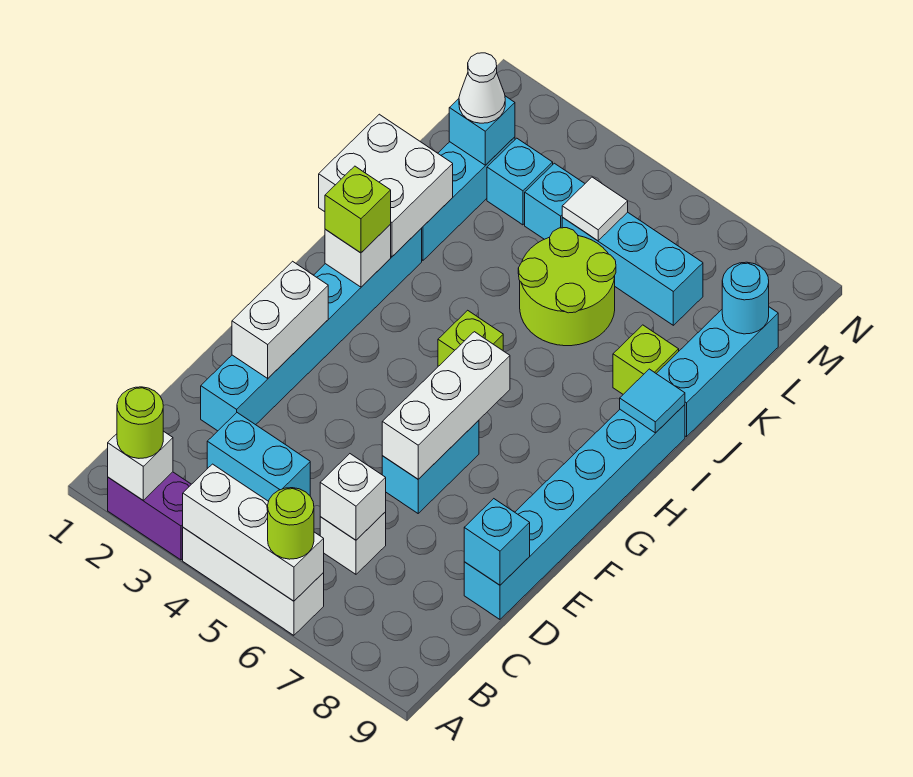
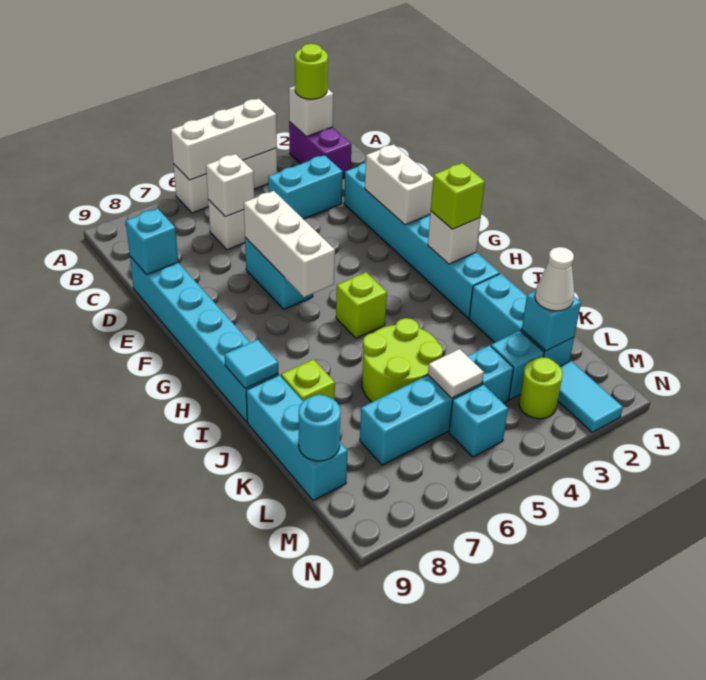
purple brick A2:A3 level 1 -> purple brick A2:B2 level 1
lime round brick A6 level 3 -> lime round brick M3 level 1
white brick I1:J2 level 2 -> none
none -> cyan tile M2:N2 level 1
none -> cyan brick M5 level 1

